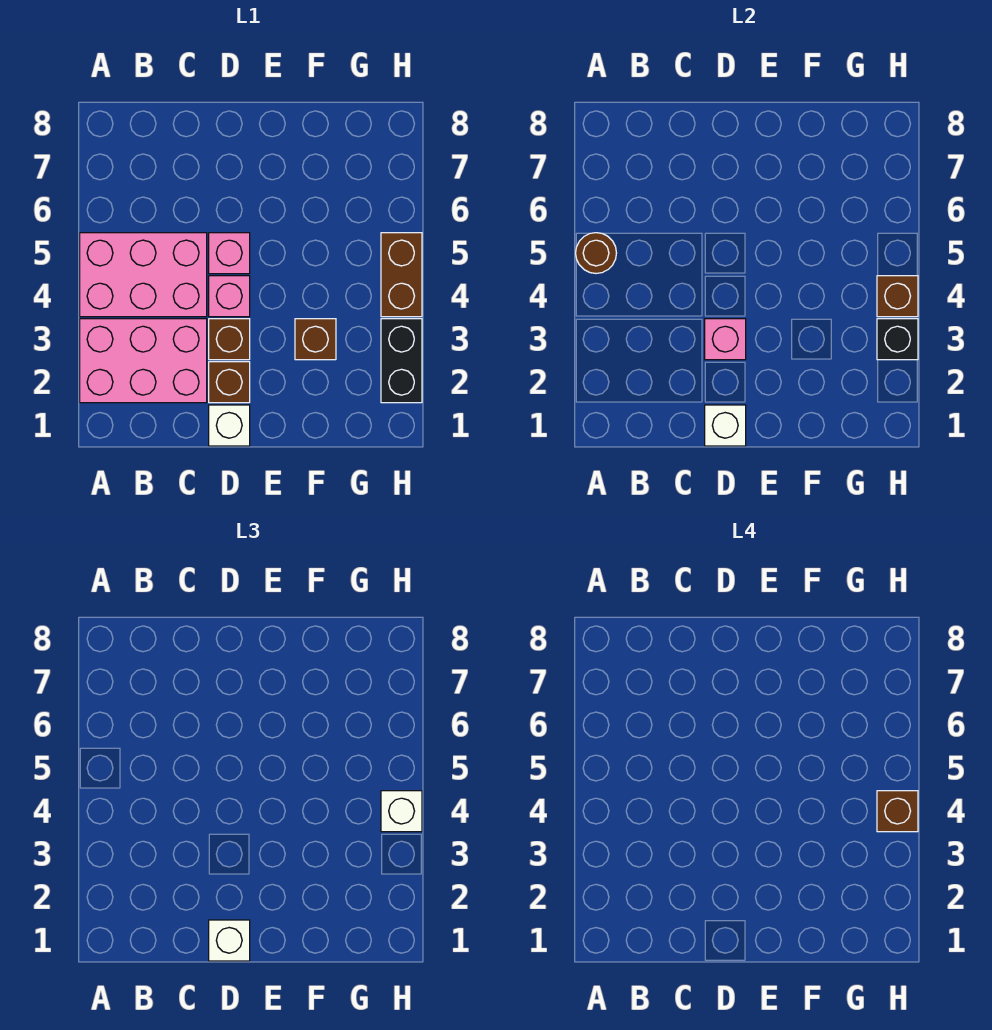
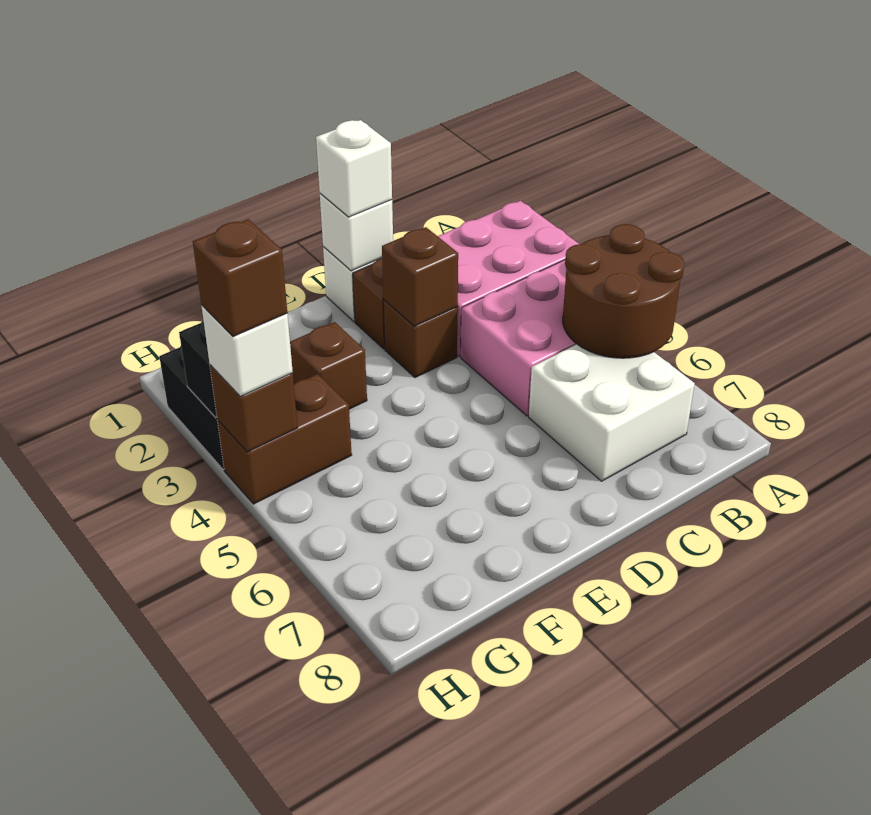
brown round brick A5 level 2 -> brown round brick A5:B6 level 2
none -> white brick B6:C7 level 1
pink brick D3 level 2 -> brown brick D3 level 2
pink brick D4 level 1 -> none
pink brick D5 level 1 -> none
brown brick H4:H5 level 1 -> brown brick G4:H4 level 1

